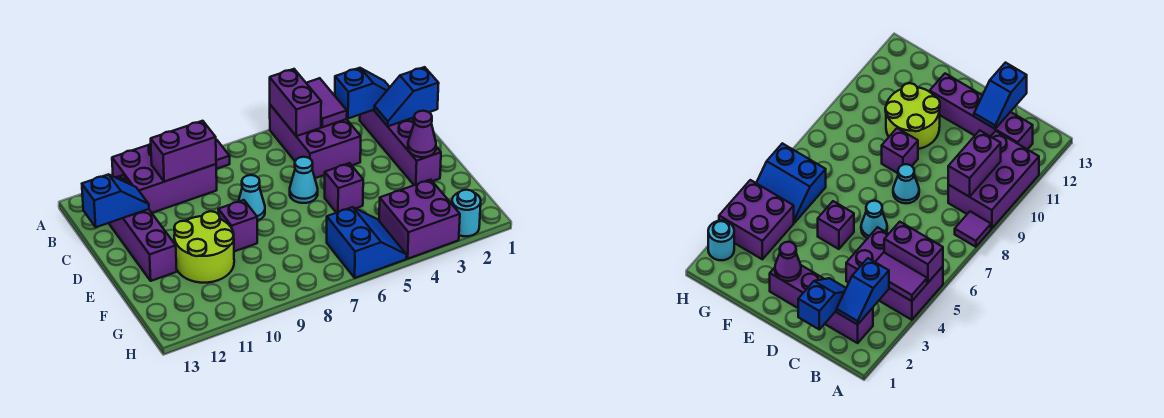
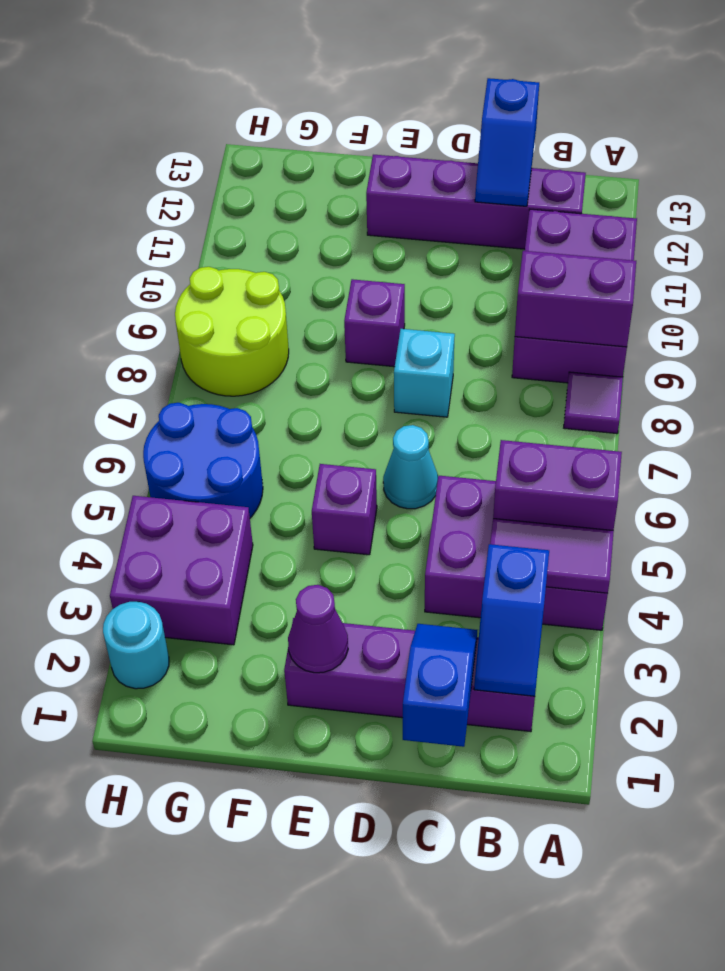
purple brick B9:B10 level 2 -> purple brick A9:B9 level 2
cyan cone D8 level 1 -> cyan brick D8 level 1
lime round brick E10:F11 level 1 -> lime round brick G8:H9 level 1
blue slope G5:H6 level 1 top 6 -> blue round brick G5:H6 level 1

